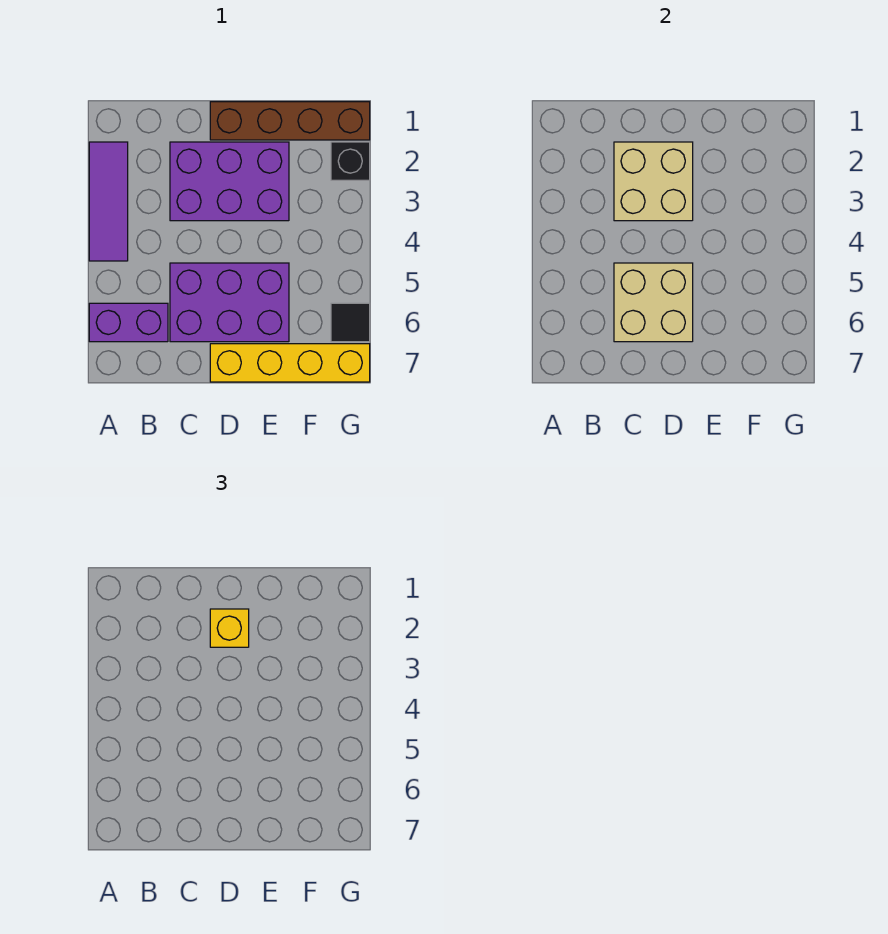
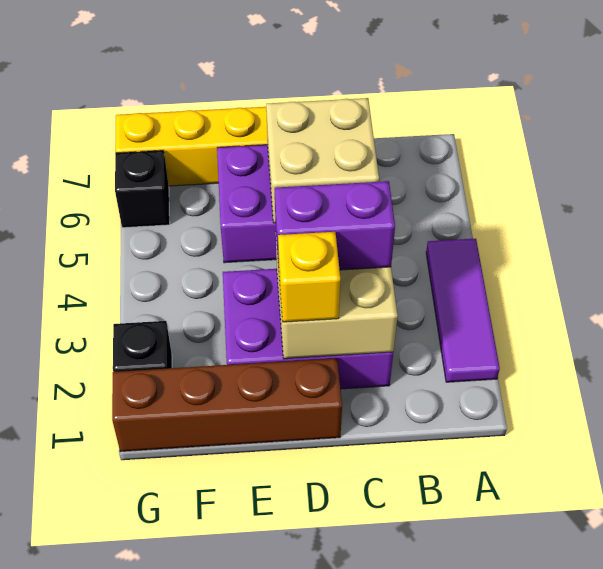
purple brick A6:B6 level 1 -> purple brick C3:D3 level 3
black tile G6 level 1 -> black brick G6 level 1

